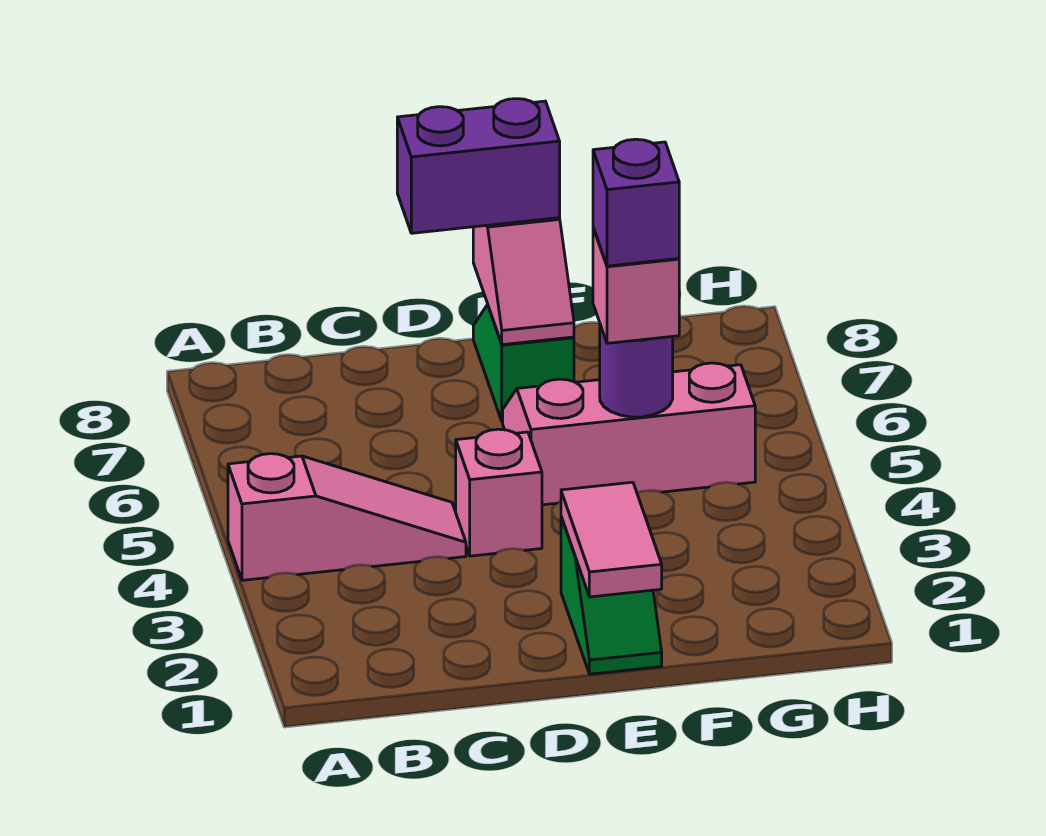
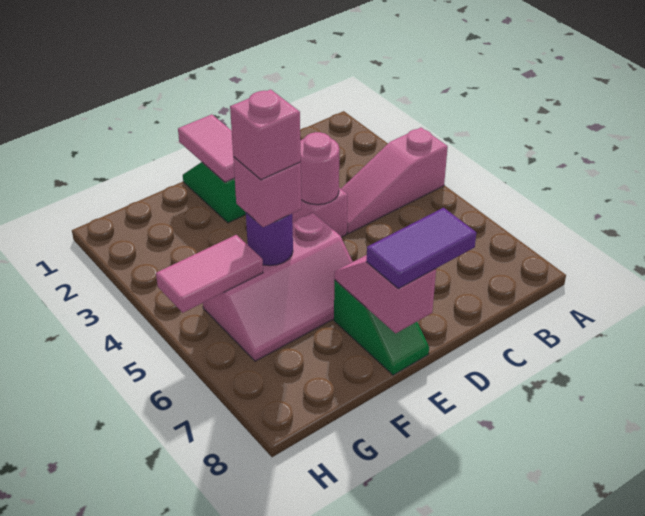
none -> pink round brick D4 level 2
purple brick D8:E8 level 3 -> purple tile D8:E8 level 3
purple brick F5 level 4 -> pink brick F5 level 4
none -> pink tile G5:H5 level 2

